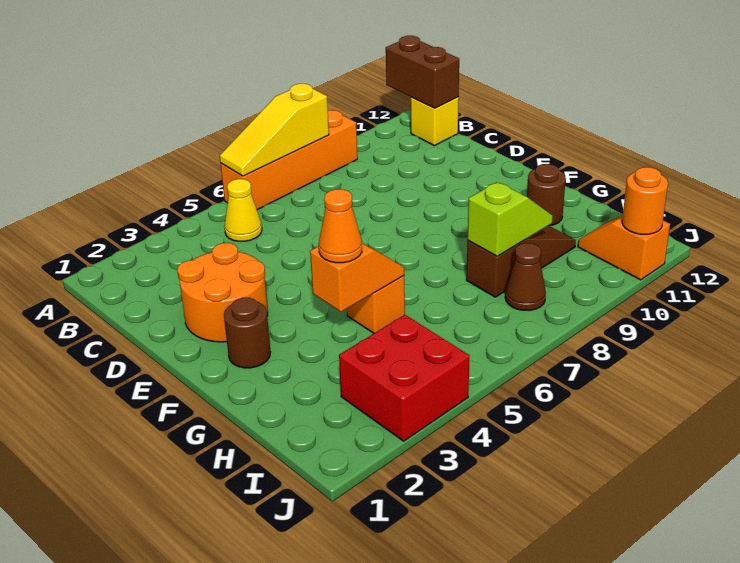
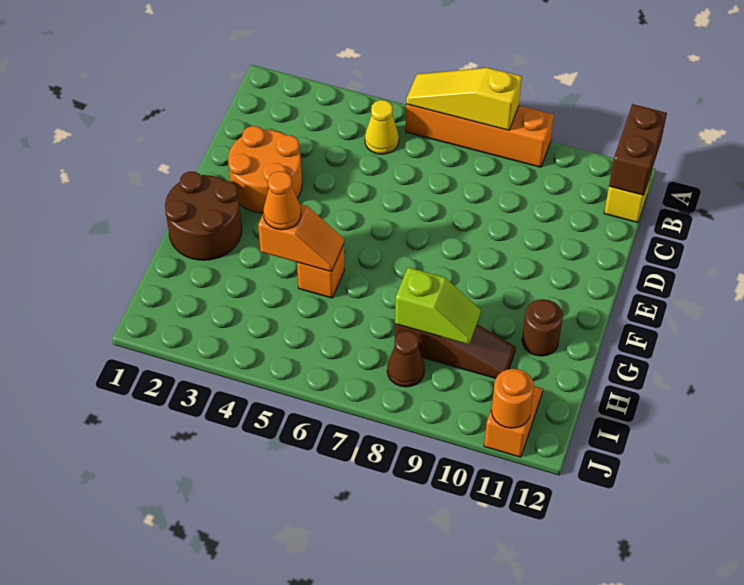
brown round brick F2 level 1 -> brown round brick F1:G2 level 1
red brick I3:J4 level 1 -> none

